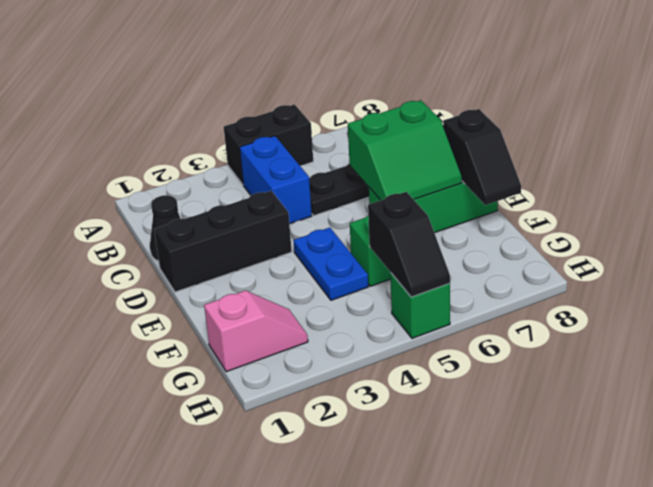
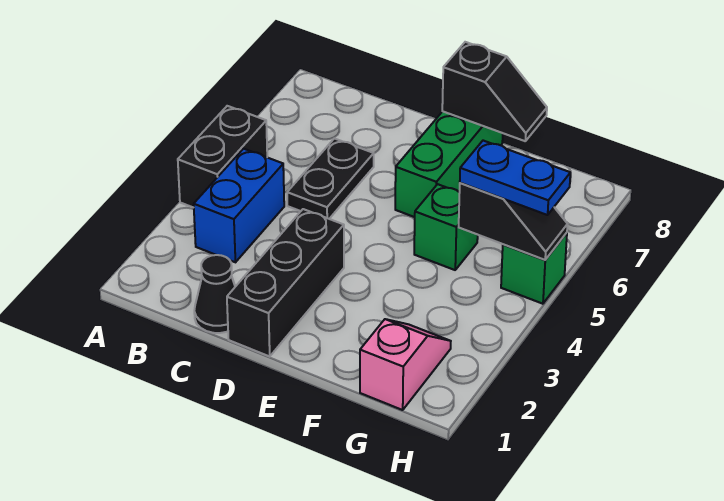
blue brick B4:C4 level 1 -> blue brick B3:B4 level 1
green slope D6:E7 level 2 top D -> none
blue plate E4:F4 level 1 -> blue plate G5:H5 level 3

